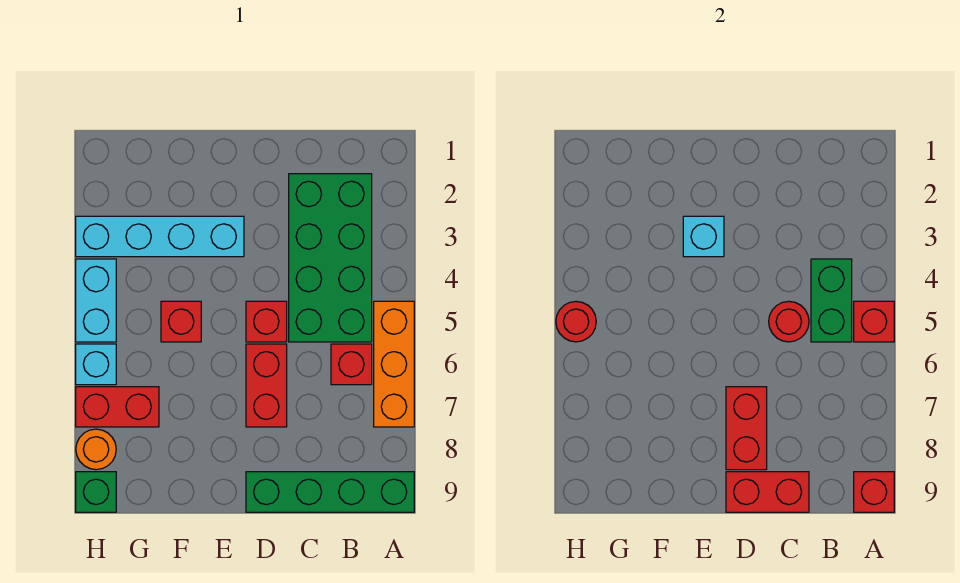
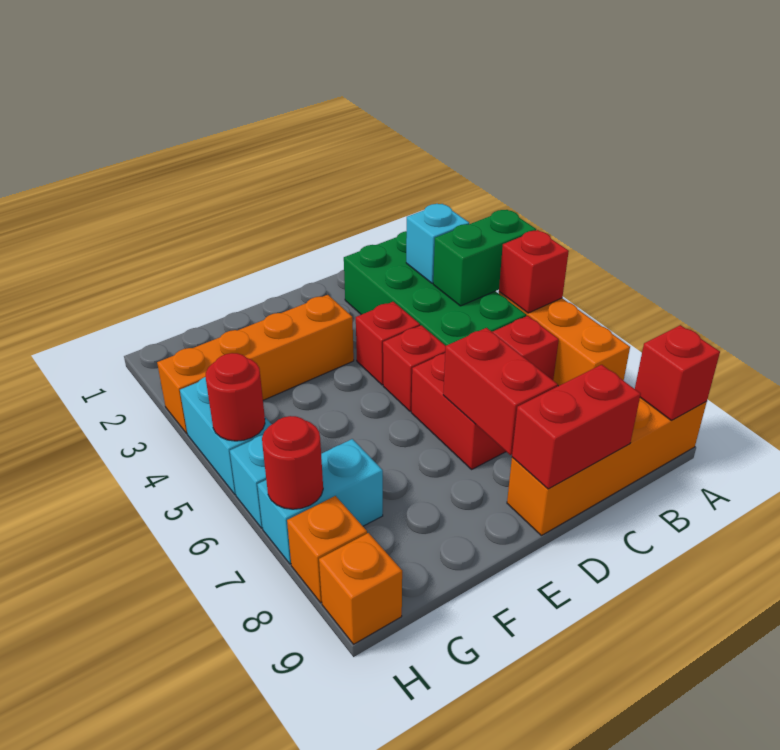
green brick A9:D9 level 1 -> orange brick A9:D9 level 1
green brick B4:B5 level 2 -> green brick A4:B4 level 2
red round brick C5 level 2 -> red round brick H7 level 2
cyan brick E3:H3 level 1 -> orange brick E3:H3 level 1
cyan brick E3 level 2 -> cyan brick B3 level 2
red brick F5 level 1 -> red brick D4 level 1
red brick G7:H7 level 1 -> cyan brick G7:H7 level 1
orange round brick H8 level 1 -> orange brick H8 level 1
green brick H9 level 1 -> orange brick H9 level 1

